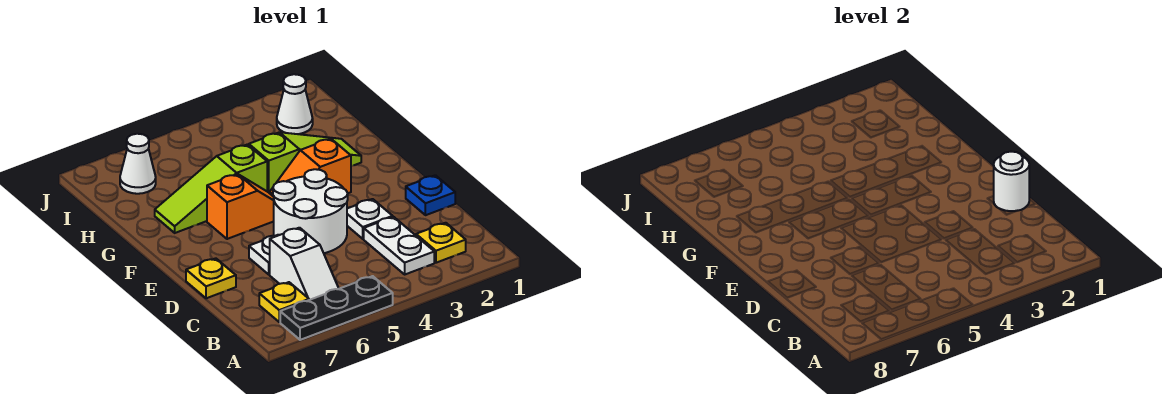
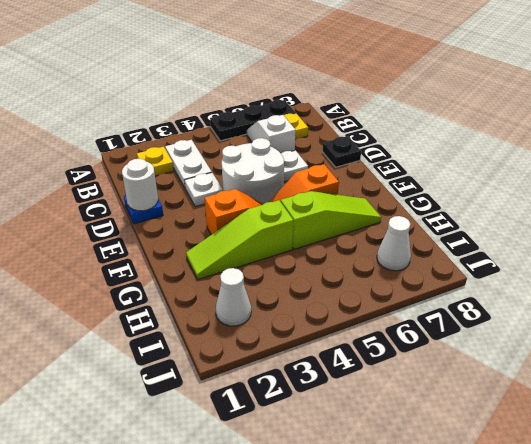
yellow plate D8 level 1 -> black plate D8 level 1

